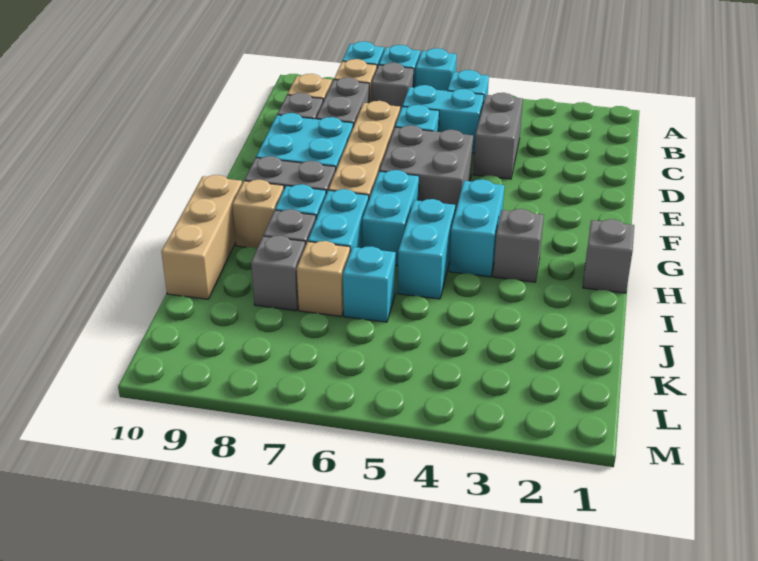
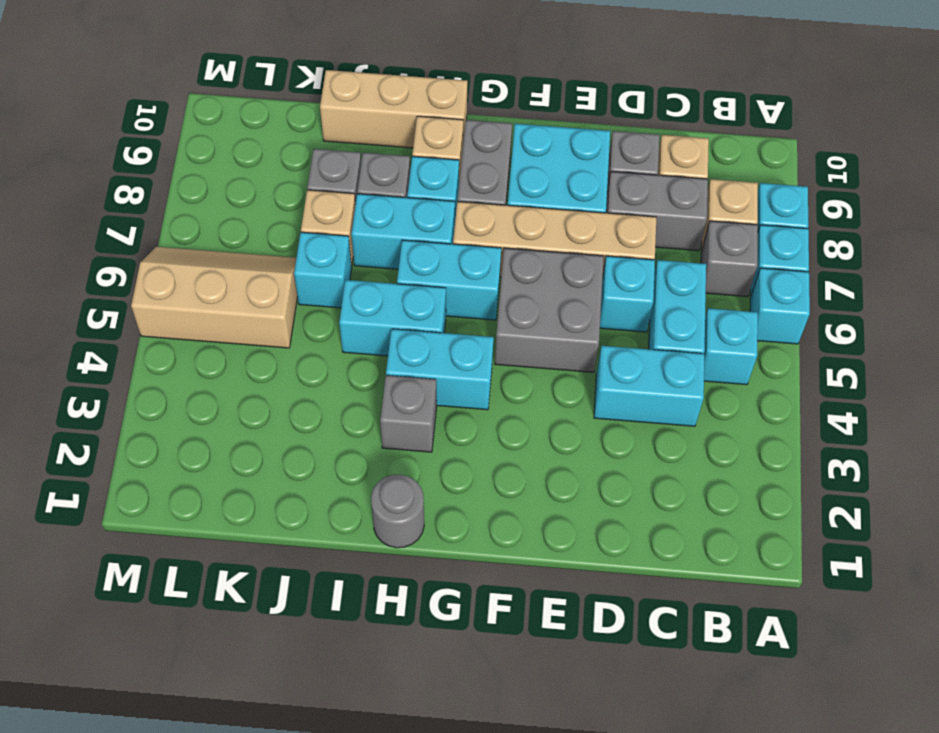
grey brick C4:D4 level 1 -> cyan brick C4:D4 level 1
grey brick H1 level 1 -> grey round brick H1 level 1
none -> tan slope K5:M6 level 1 top 5

